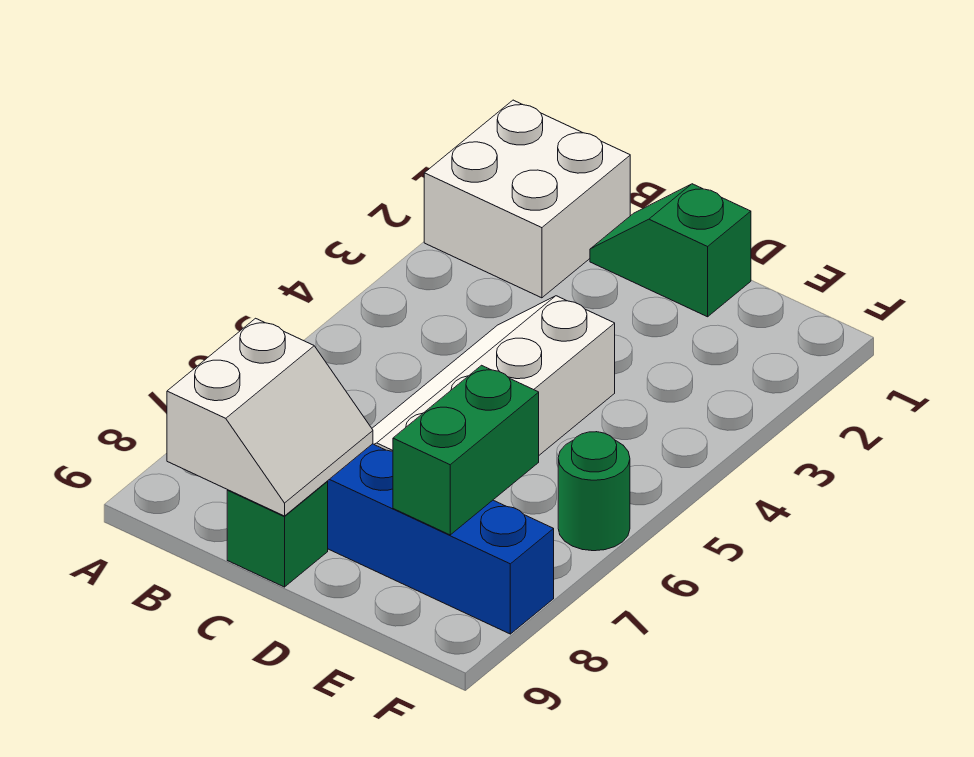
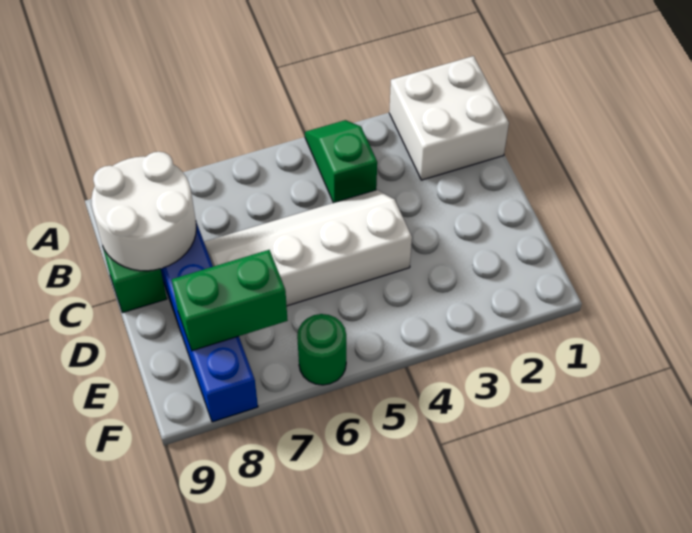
white slope B8:C9 level 2 top B -> white round brick B8:C9 level 2
green slope C1:D1 level 1 top D -> green slope A4:B4 level 1 top B

